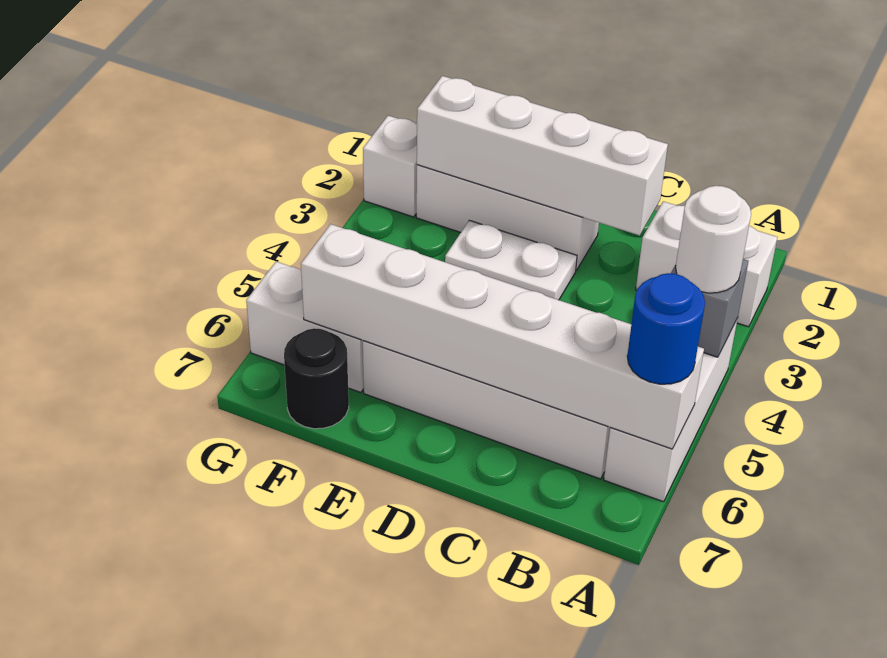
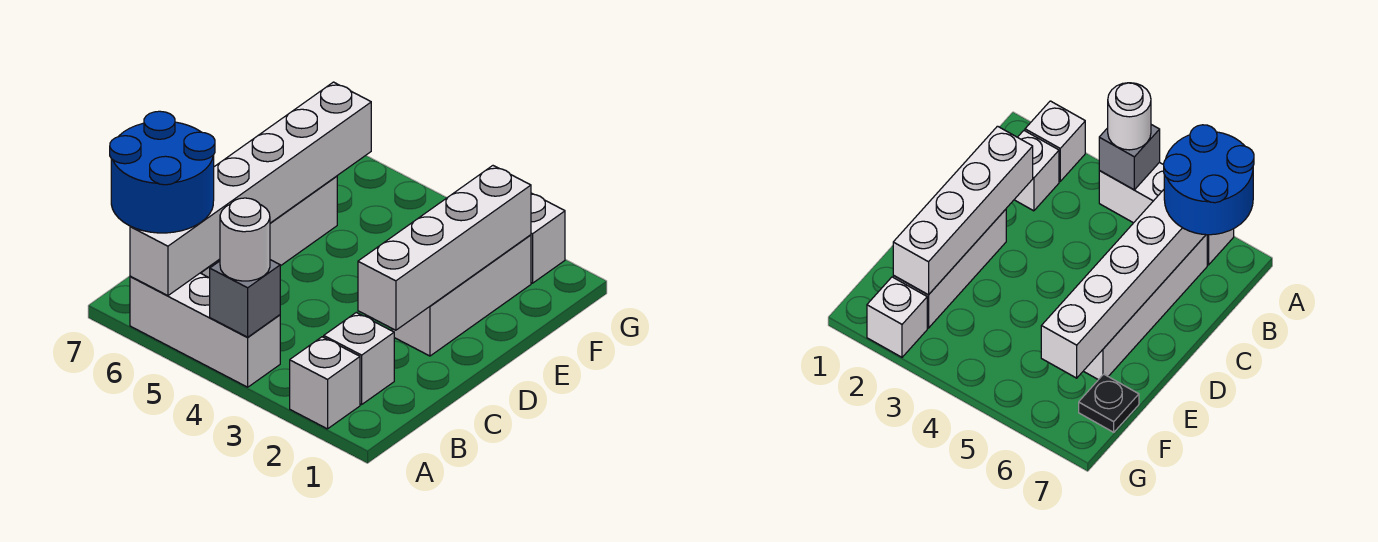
blue round brick A6 level 3 -> blue round brick A6:B7 level 3
white plate D3:E3 level 1 -> none
white brick F6:G6 level 1 -> none
black round brick F7 level 1 -> black plate F7 level 1

